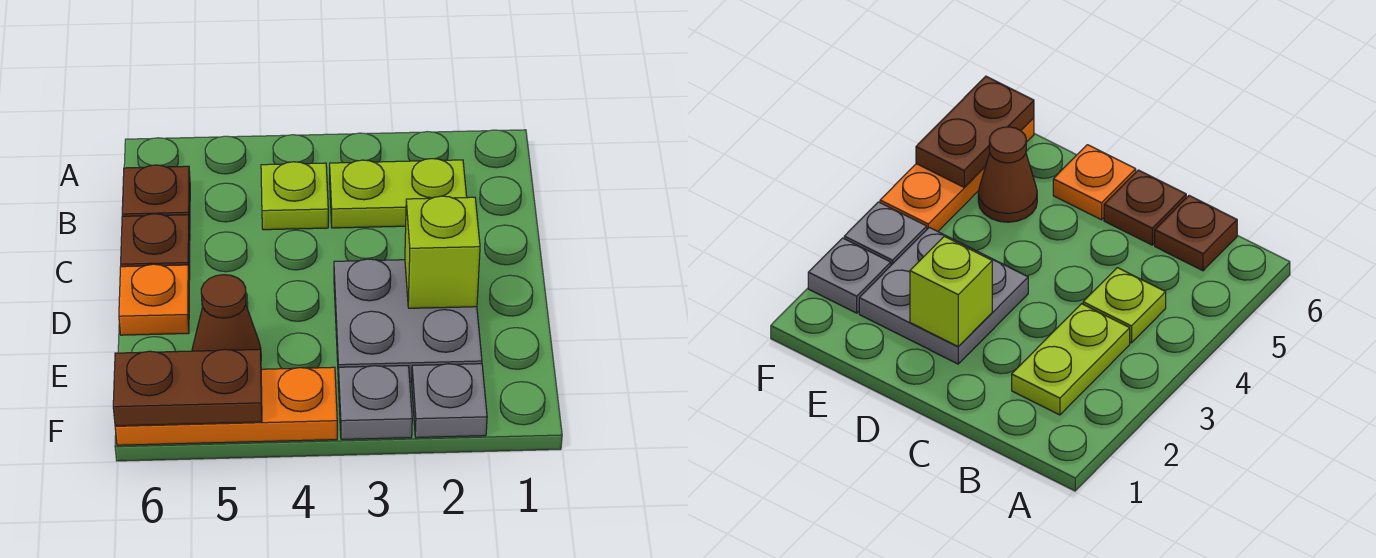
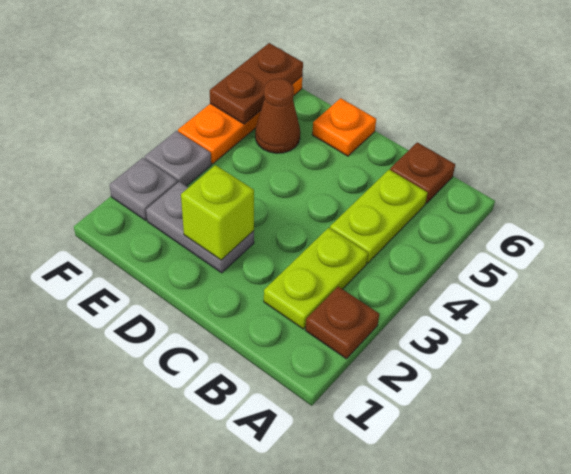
lime plate B4 level 1 -> lime plate B4:B5 level 1
brown plate C6 level 1 -> brown plate A2 level 1
grey plate D2:E3 level 1 -> grey plate D2:E2 level 1

